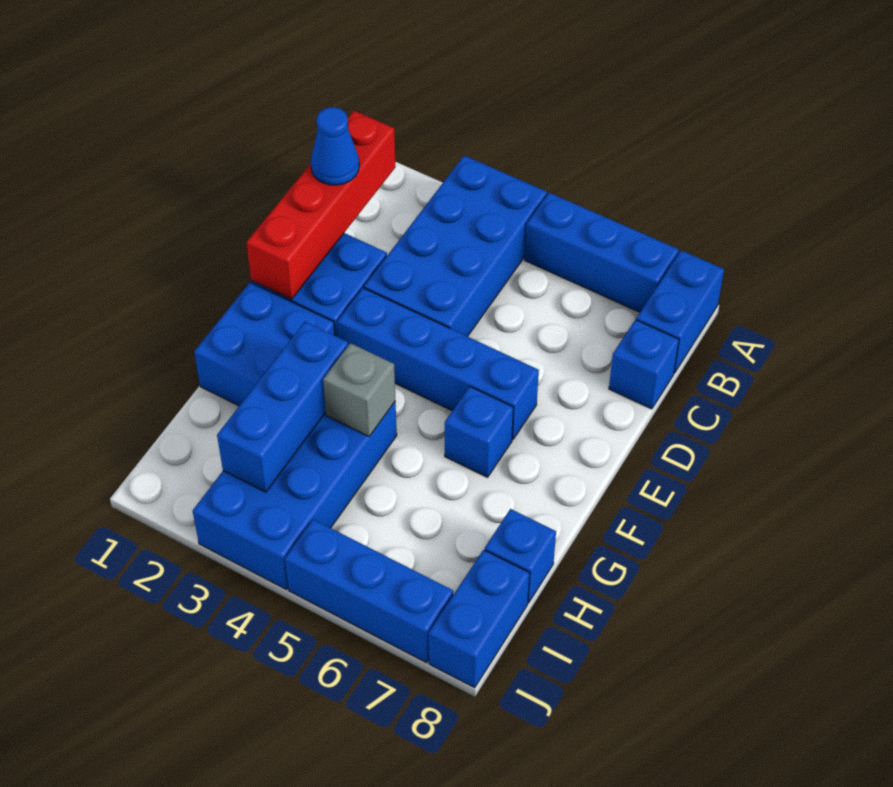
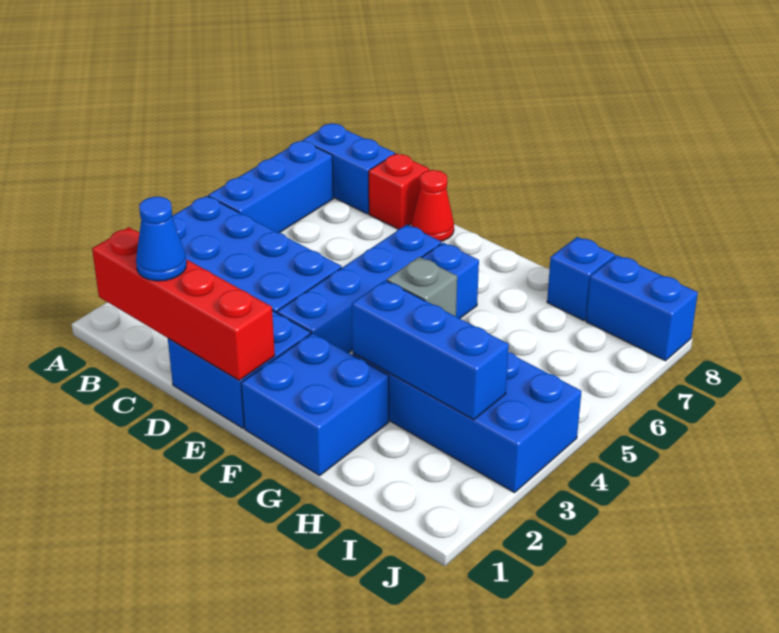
blue brick C8 level 1 -> red brick C8 level 1
none -> red cone D8 level 1
blue brick J5:J7 level 1 -> none

